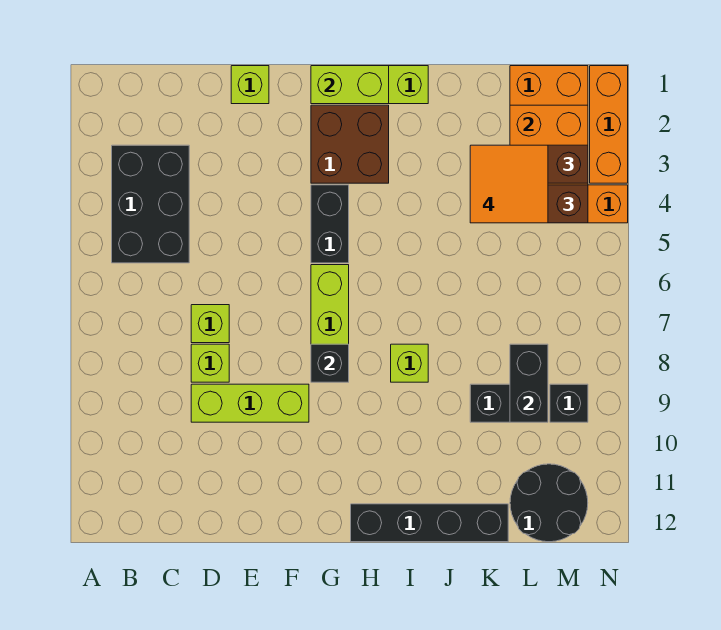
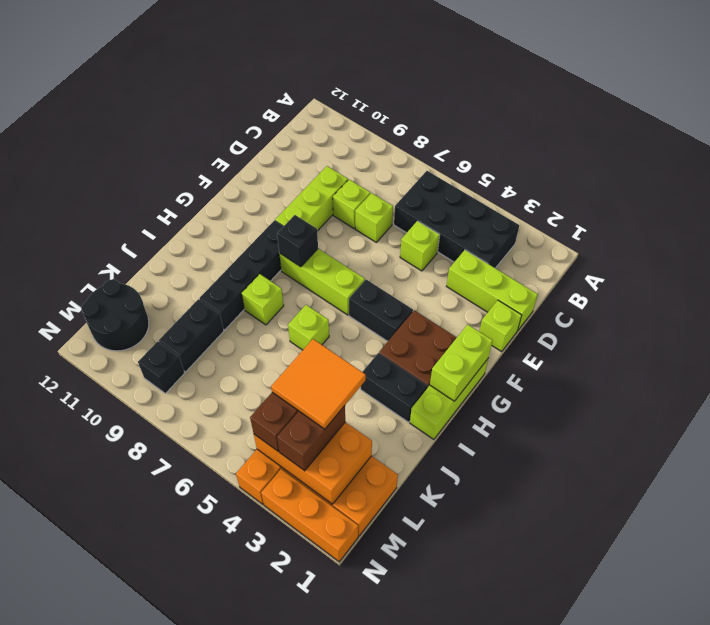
black brick B3:C5 level 1 -> black brick B3:C6 level 1
none -> lime brick D1:D3 level 1
none -> lime brick D5 level 1
black brick H12:K12 level 1 -> black brick G9:J9 level 1
none -> lime brick I6 level 1
black brick L8:L9 level 2 -> black brick I2:I3 level 1

